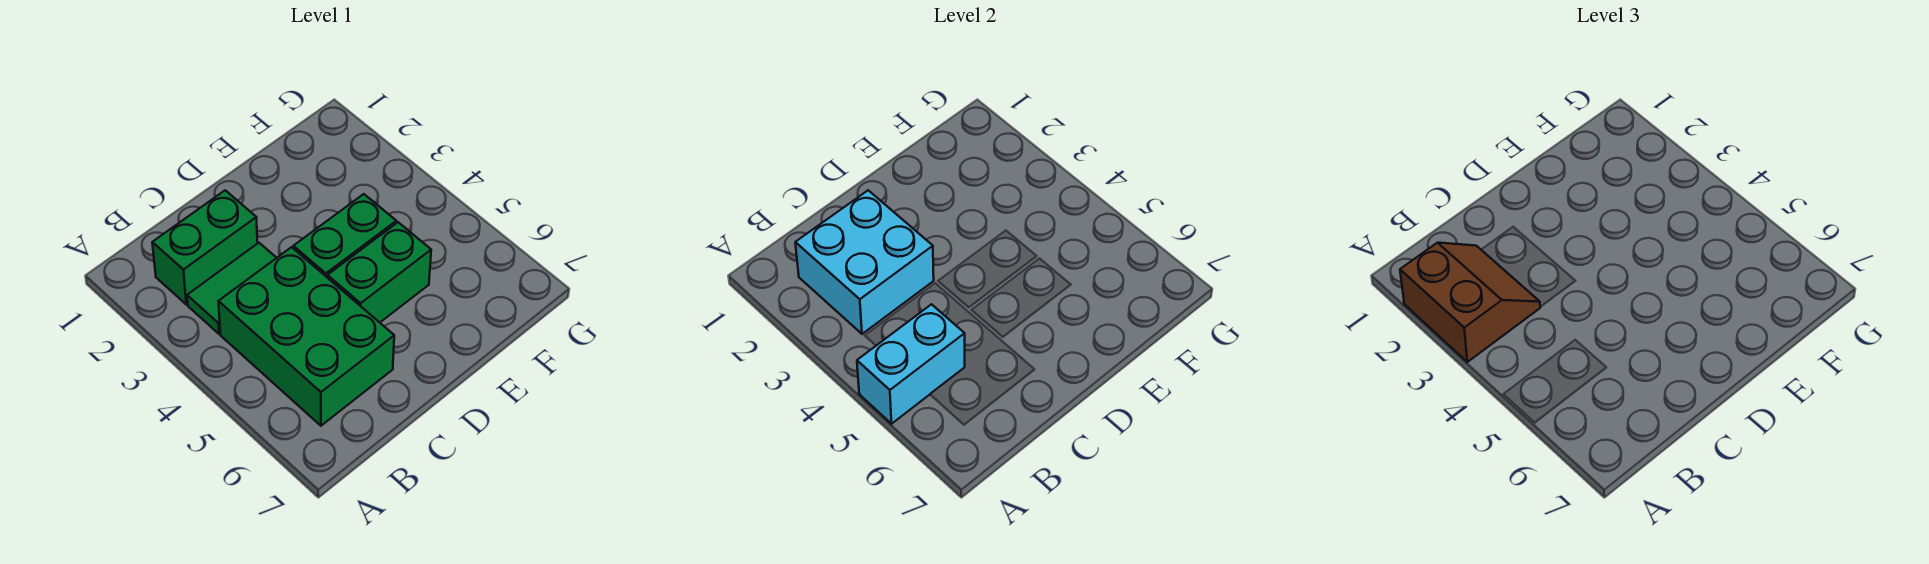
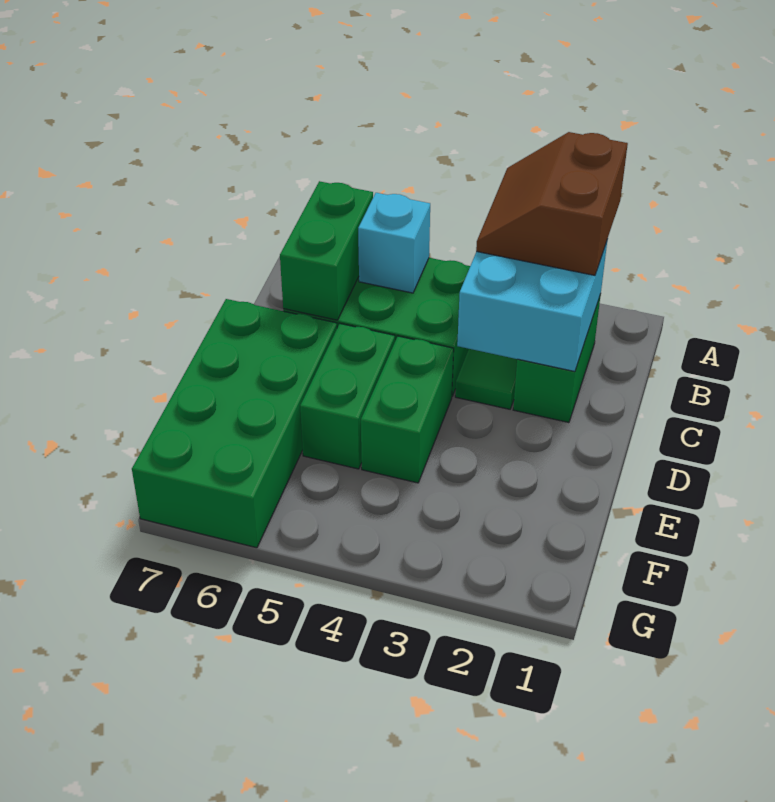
brown slope A2:B3 level 3 top A -> brown slope A2:B3 level 3 top 2
cyan brick A5:B5 level 2 -> cyan brick B5 level 2
none -> green brick B6:C6 level 2
none -> green brick D6:G7 level 1

